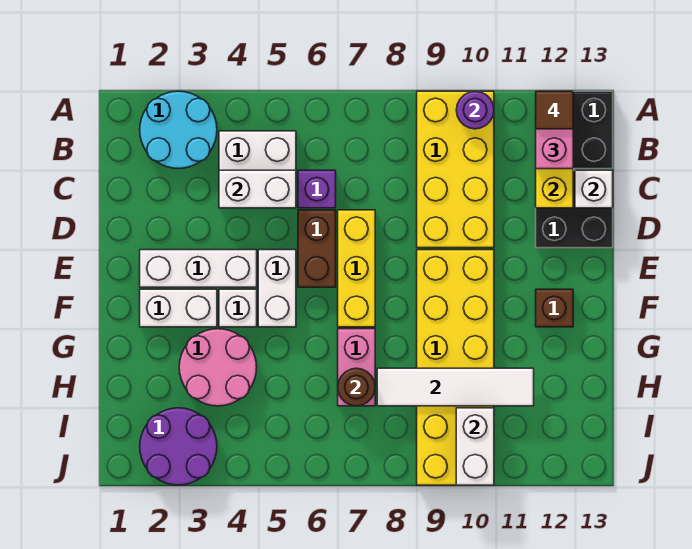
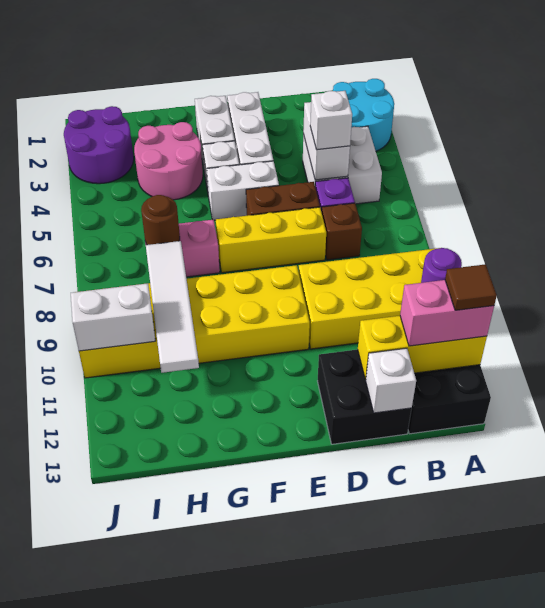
none -> white brick C5 level 3
brown brick F12 level 1 -> brown brick C7 level 1

